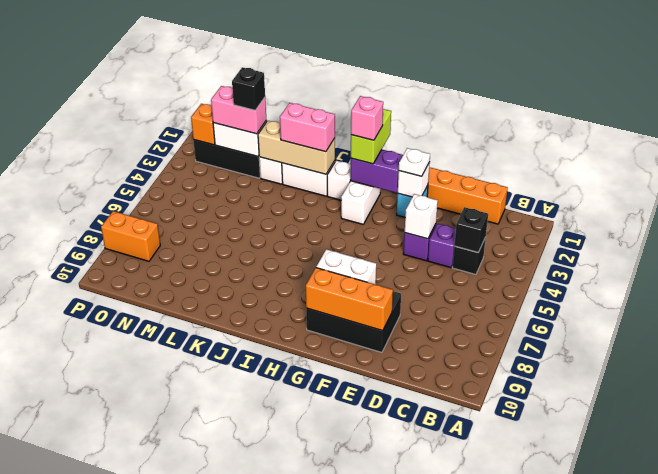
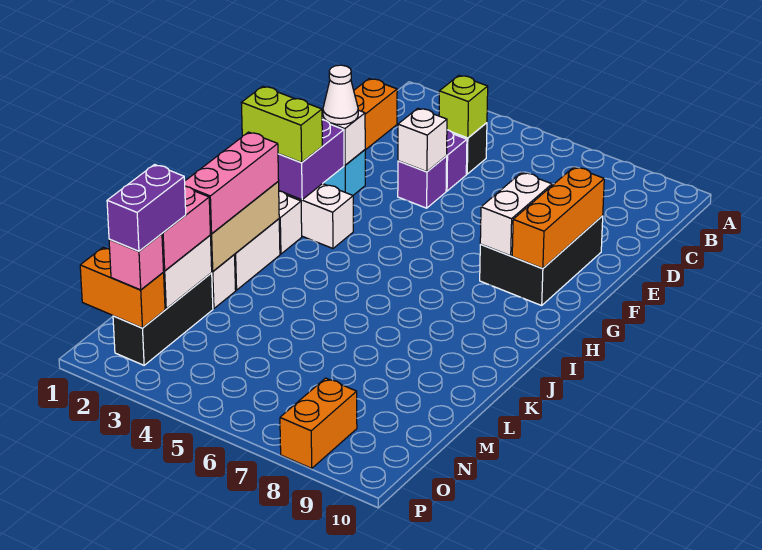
black brick C4 level 2 -> lime brick C4 level 2
white plate F2 level 3 -> white cone F2 level 3
pink brick H2 level 4 -> pink brick O2 level 3
pink brick J2:K2 level 3 -> pink brick J2:L2 level 3
black brick M2 level 4 -> none
none -> purple brick N2:O2 level 4
orange brick O2 level 2 -> orange brick O1:O2 level 2

